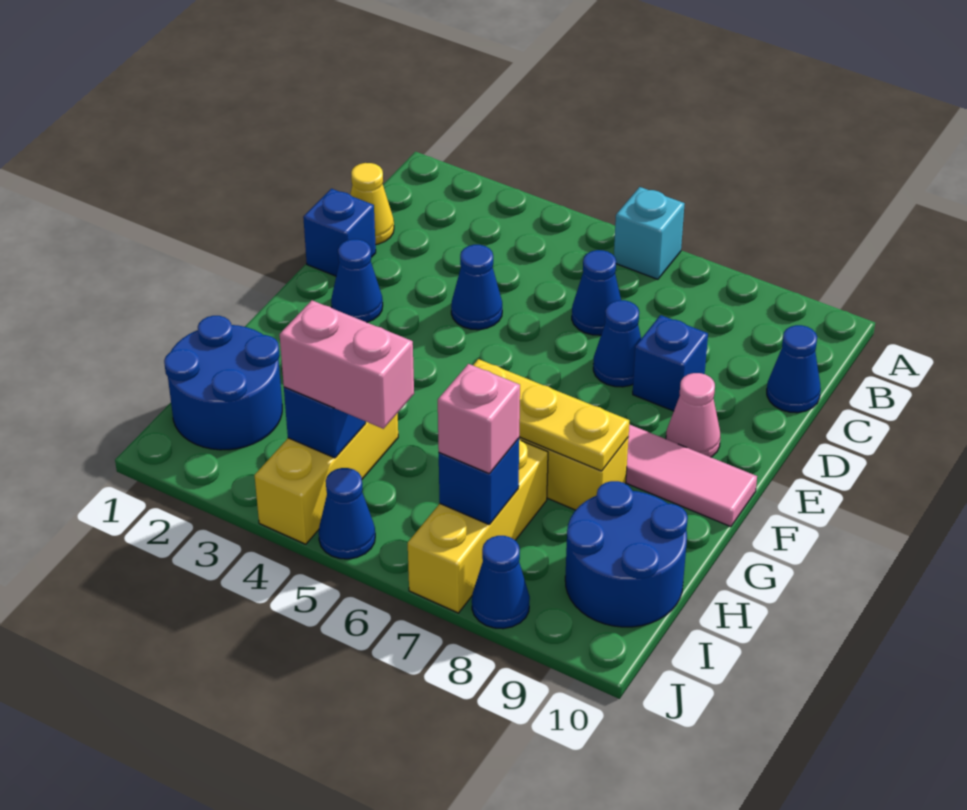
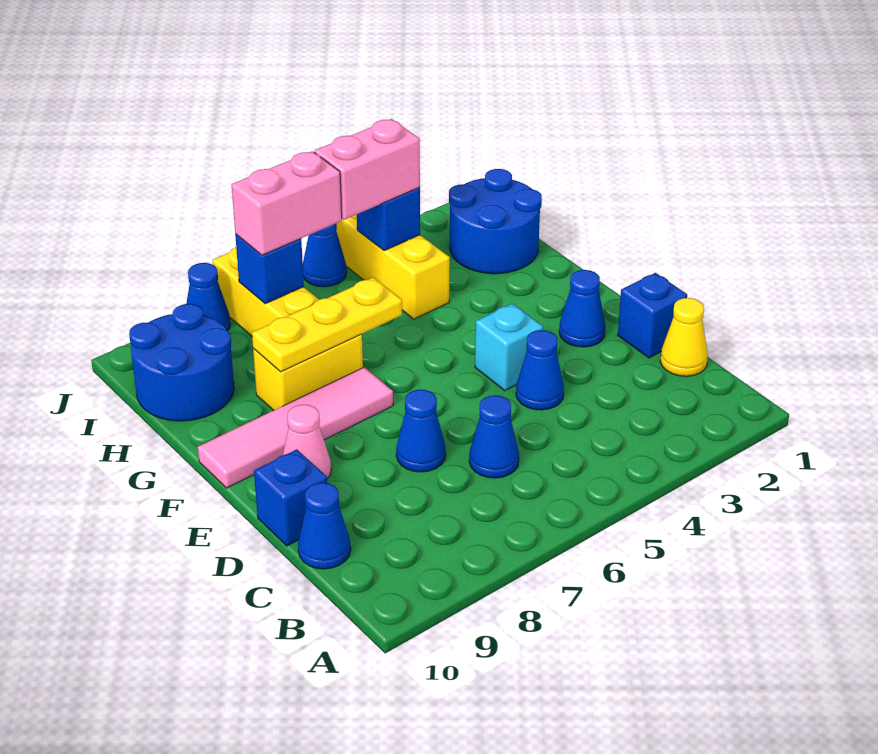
cyan brick A6 level 1 -> cyan brick E4 level 1
blue brick D8 level 1 -> blue brick D10 level 1
pink brick I7 level 3 -> pink brick I6:I7 level 3

